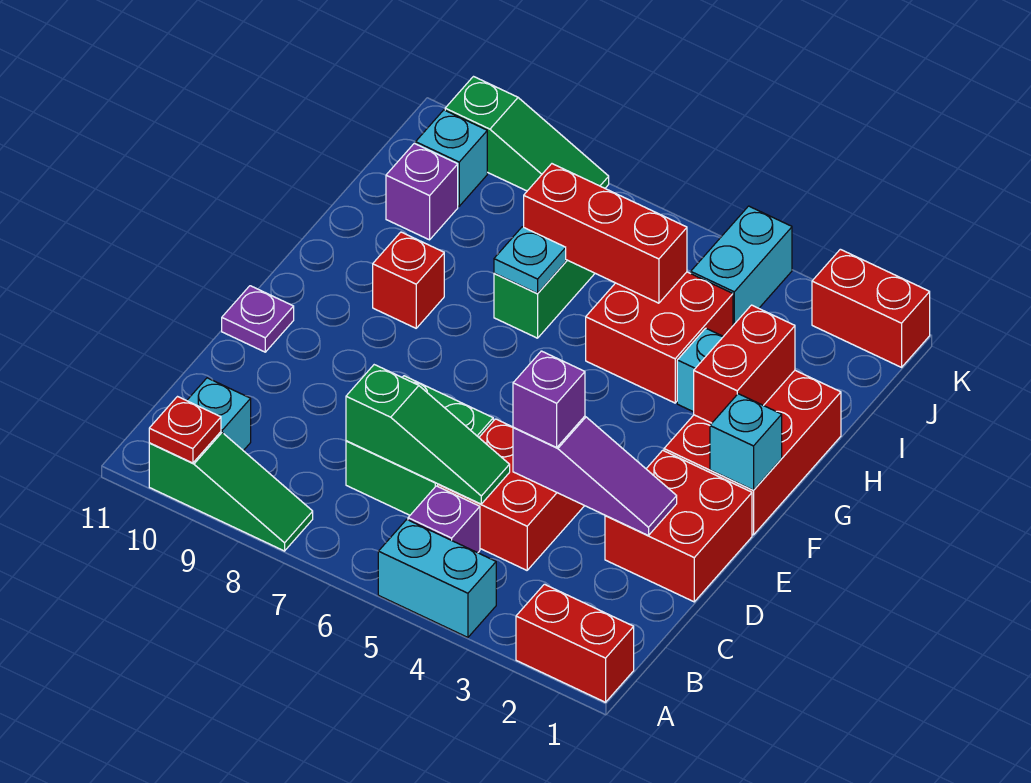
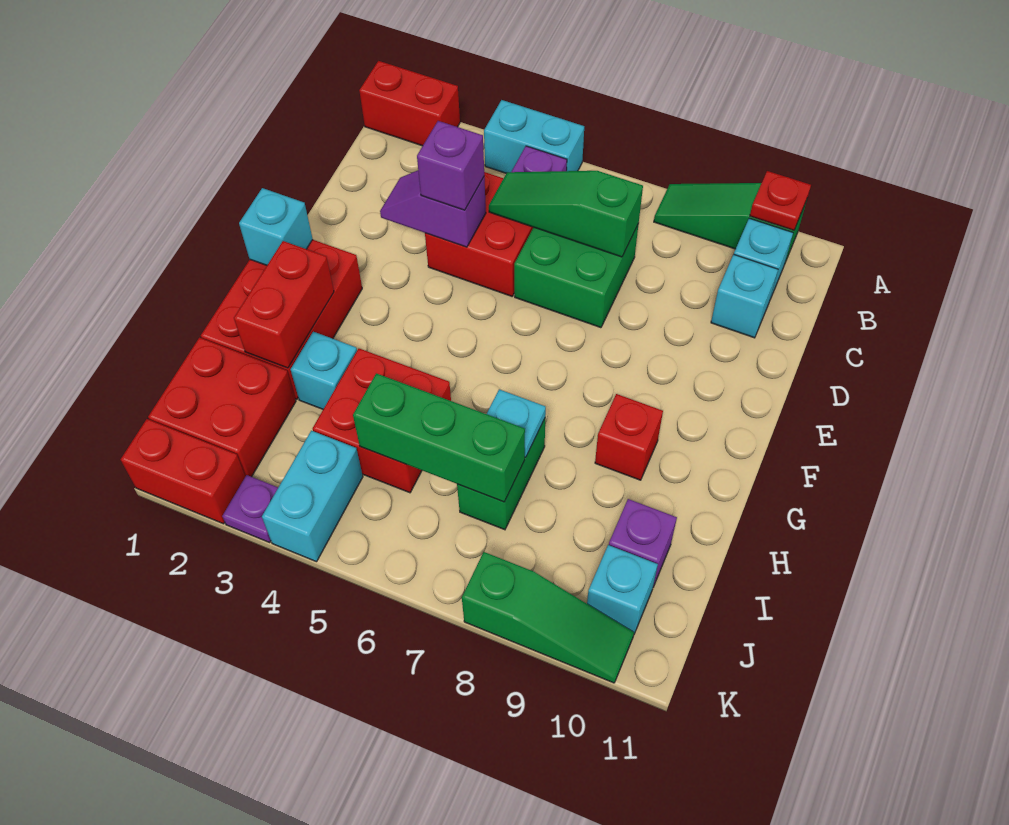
none -> cyan brick C10 level 1
red brick D1:E2 level 1 -> red brick I1:J2 level 1
purple slope D2:D4 level 2 top 4 -> purple slope D3:D4 level 2 top 4
purple plate E11 level 1 -> purple plate K3 level 1
red brick I5:I7 level 2 -> green brick I5:I7 level 2
green slope K8:K10 level 1 top 10 -> green slope K8:K10 level 1 top 8

